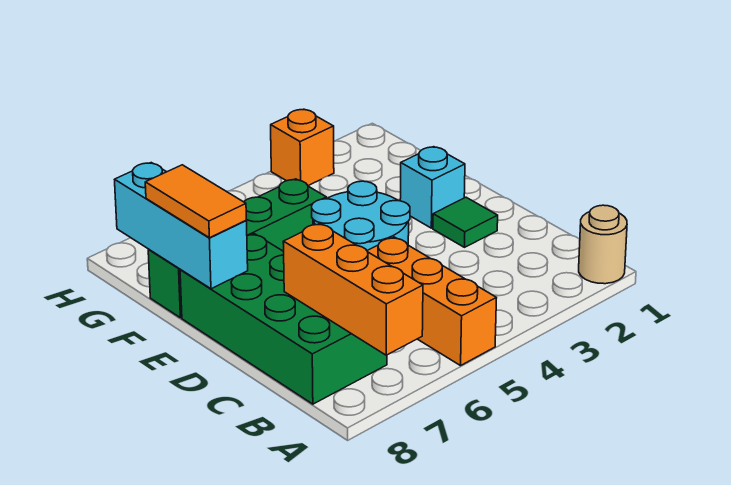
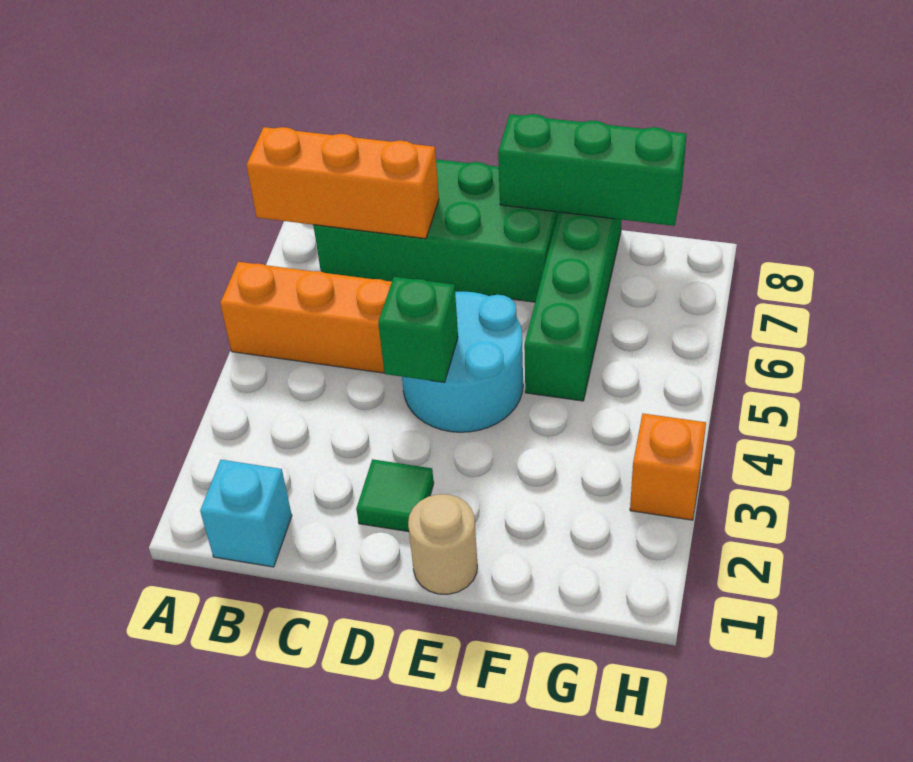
tan round brick A1 level 1 -> tan round brick E1 level 1
none -> green brick D4 level 2
cyan brick E2 level 1 -> cyan brick B1 level 1
cyan brick E8:G8 level 2 -> green brick E8:G8 level 2
orange tile E8:F8 level 3 -> none

